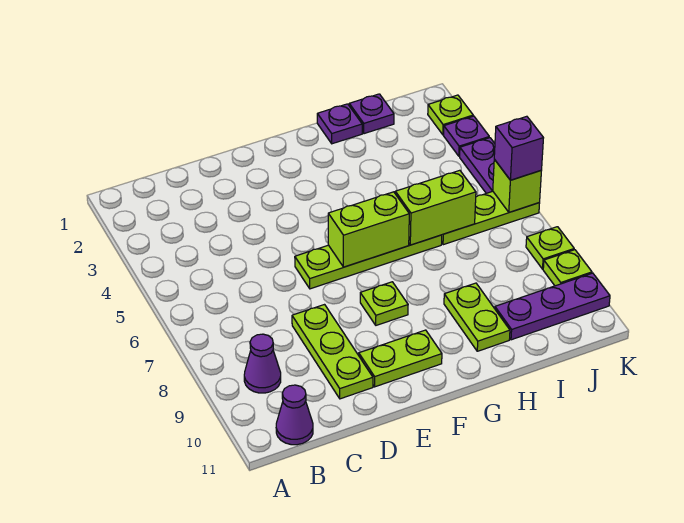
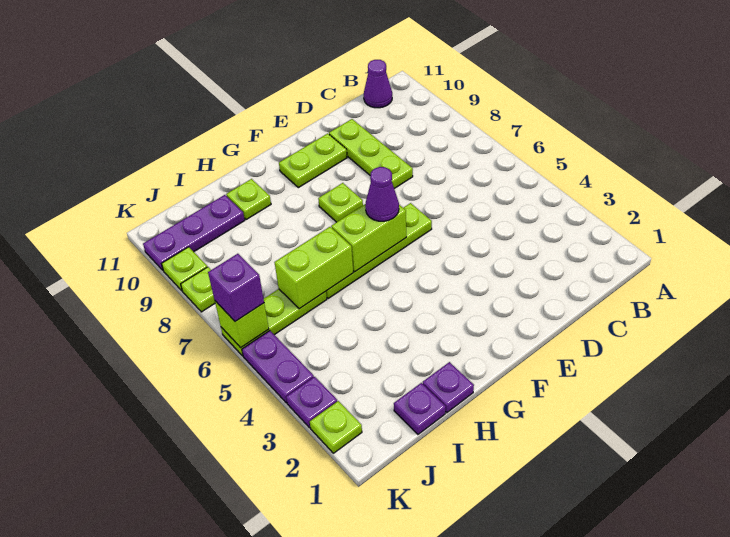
purple cone B9 level 1 -> purple cone F6 level 3
lime plate H9:H10 level 1 -> lime plate H10 level 1

